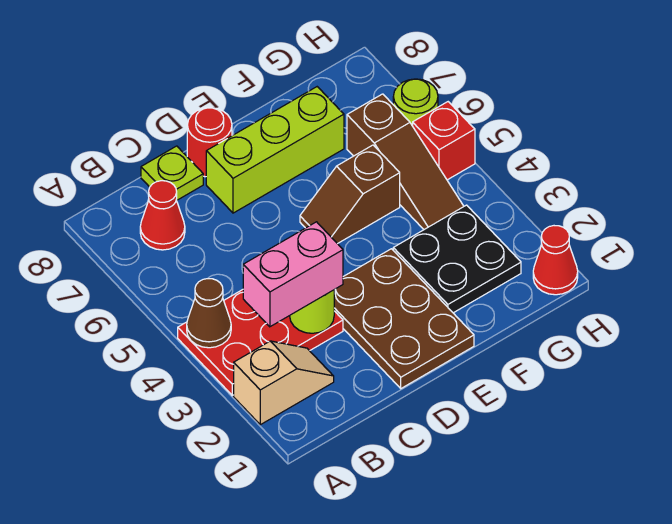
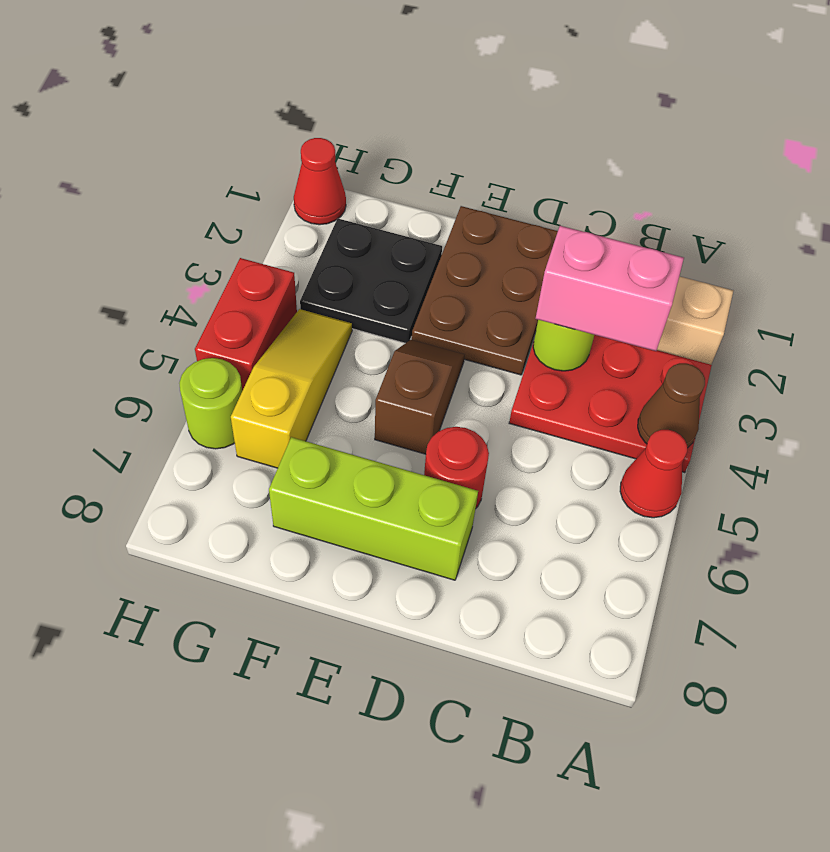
red cone B7 level 1 -> red cone A5 level 1
lime plate C8 level 1 -> none
red round brick D8 level 1 -> red round brick D6 level 1
brown slope E5:F5 level 1 top F -> brown slope E4:E5 level 1 top 5
brown slope G4:G6 level 1 top 6 -> yellow slope G4:G6 level 1 top 6
red brick H5 level 1 -> red brick H4:H5 level 1

